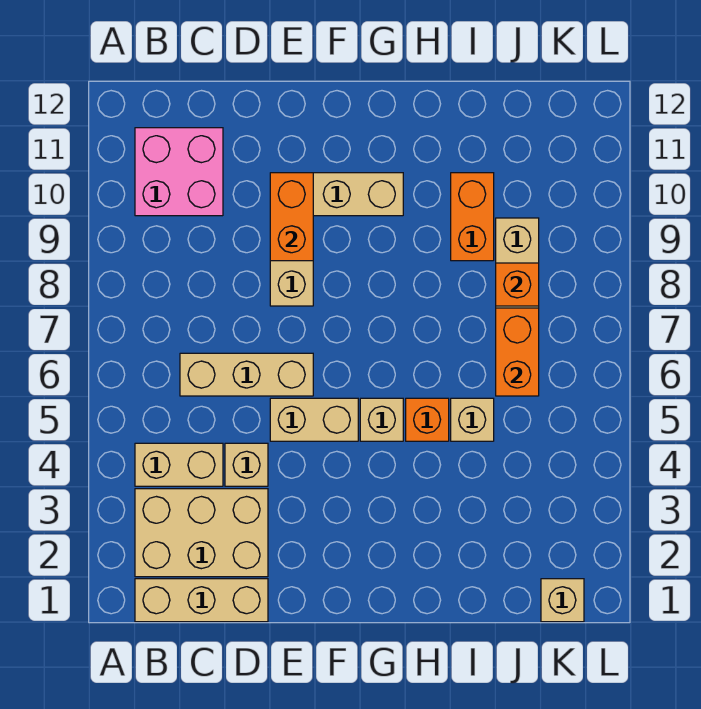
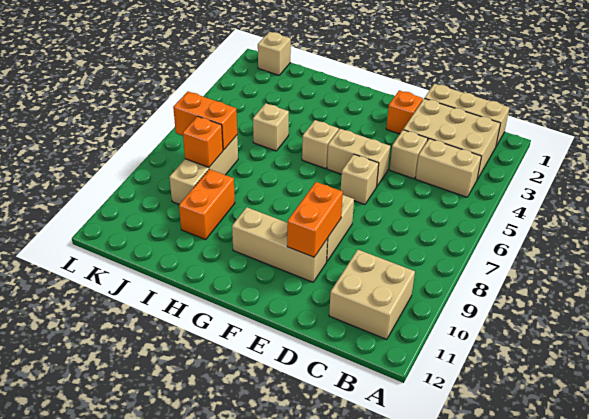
pink brick B10:C11 level 1 -> tan brick B10:C11 level 1
tan brick C6:E6 level 1 -> tan brick E6 level 1
orange brick H5 level 1 -> orange brick E2 level 1
orange brick J6:J7 level 2 -> orange brick J7:K7 level 2

